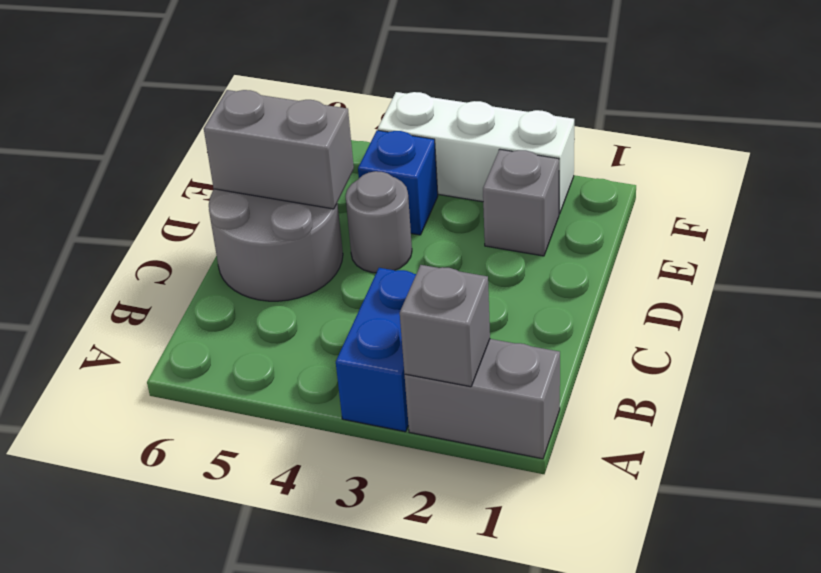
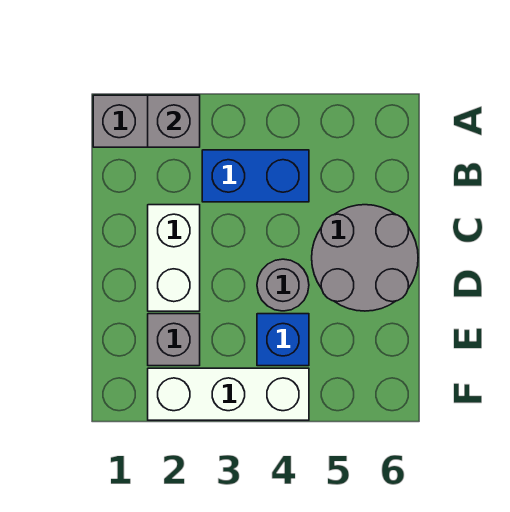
blue brick A3:B3 level 1 -> blue brick B3:B4 level 1
none -> white brick C2:D2 level 1
grey brick D5:D6 level 2 -> none

